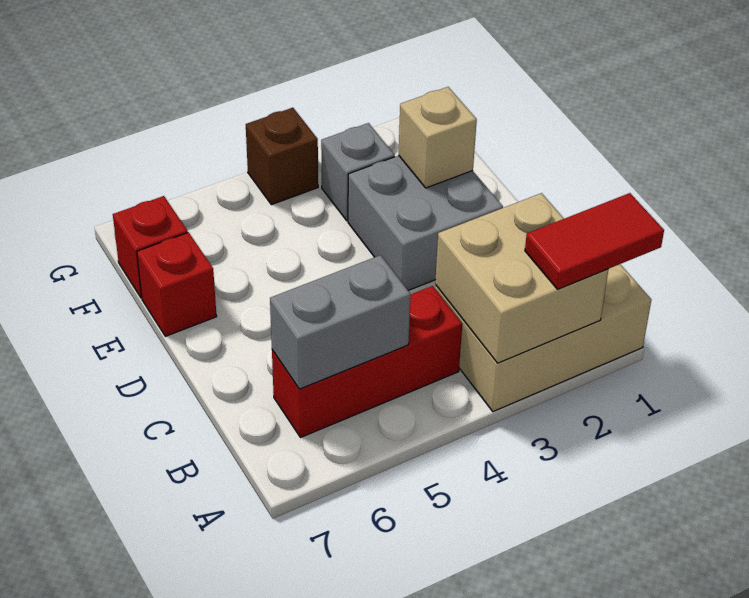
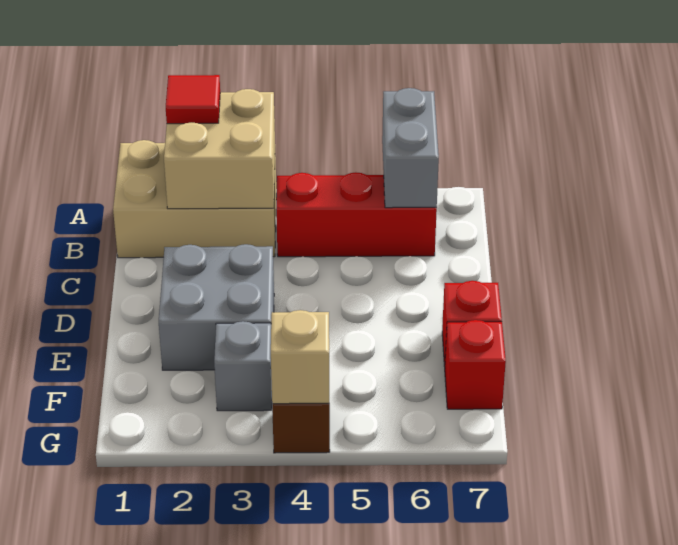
red tile A1:A2 level 3 -> red tile A2 level 3
grey brick B5:B6 level 2 -> grey brick A6:B6 level 2
tan brick E2 level 2 -> tan brick G4 level 2

